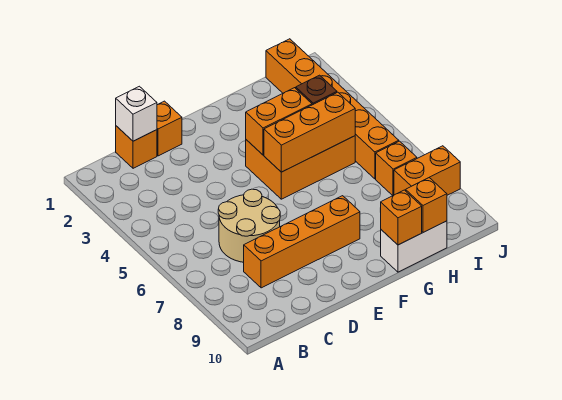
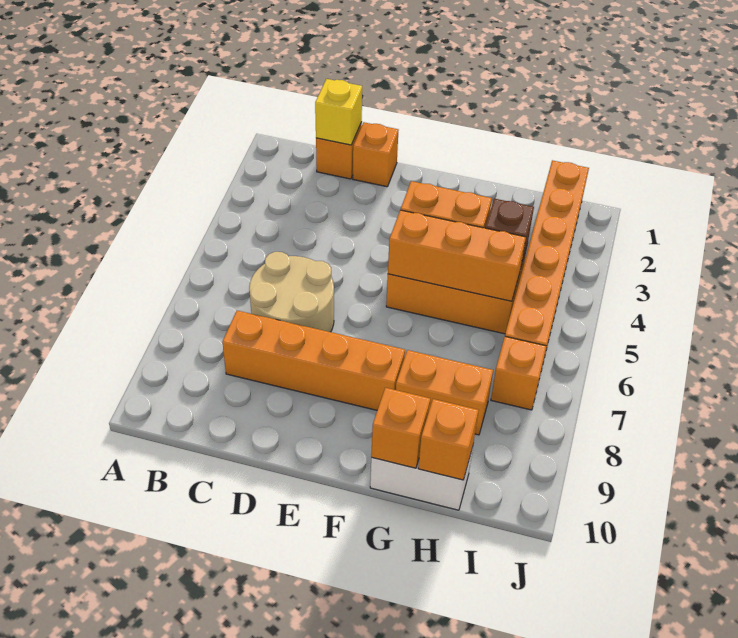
white brick C1 level 2 -> yellow brick C1 level 2
orange brick I8:J8 level 1 -> orange brick G8:H8 level 1

